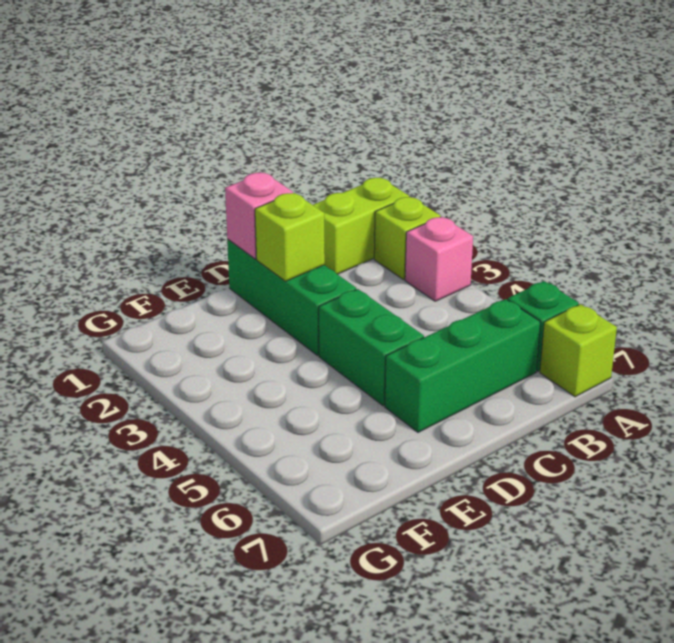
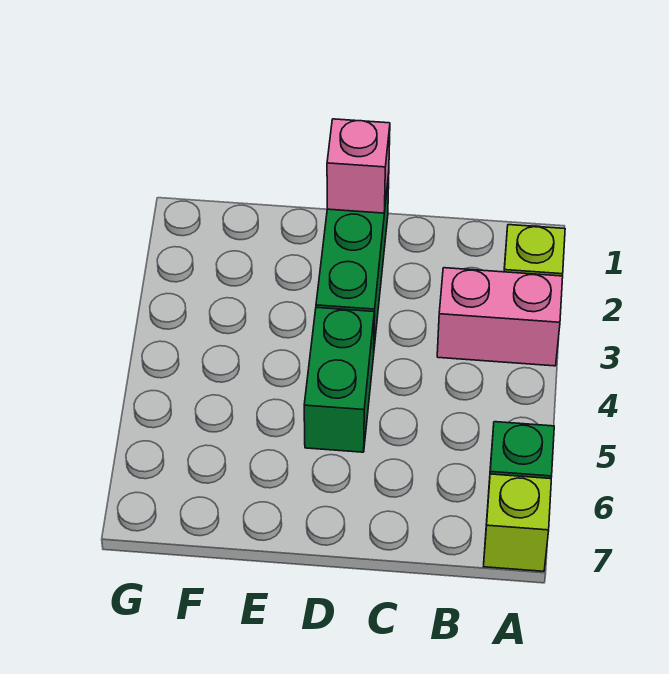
lime brick A1:B1 level 1 -> none
pink brick A3 level 1 -> pink brick A3:B3 level 1
green brick B6:D6 level 1 -> none
lime brick D2 level 2 -> none

